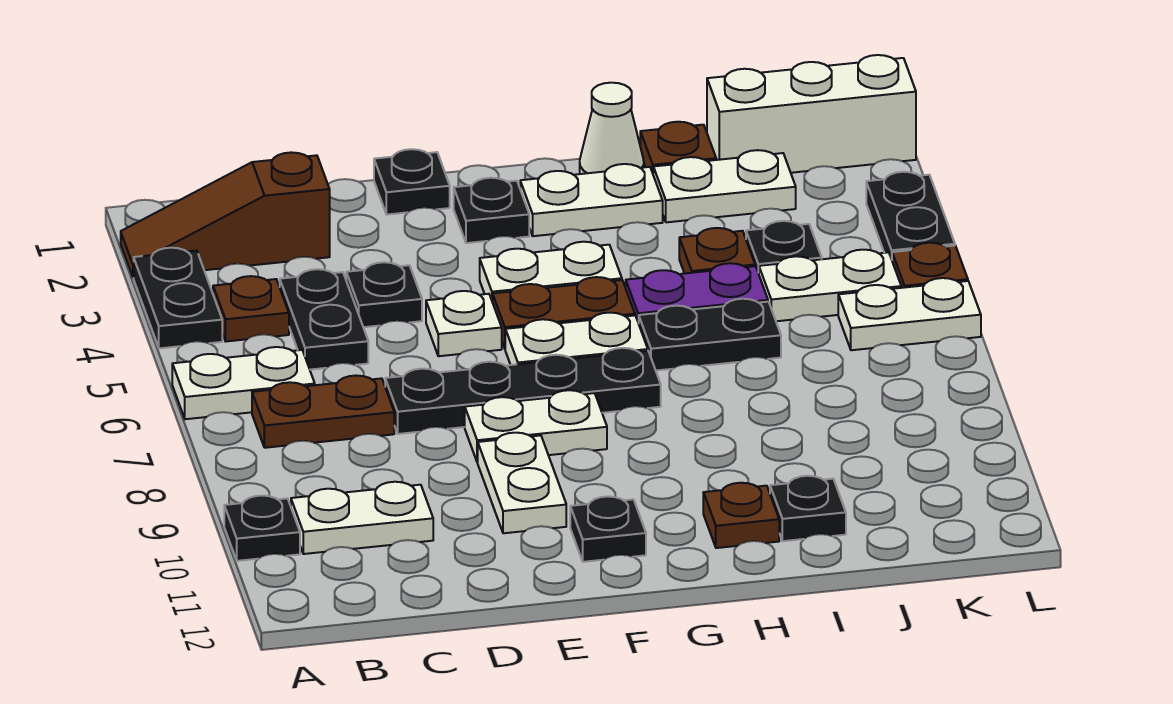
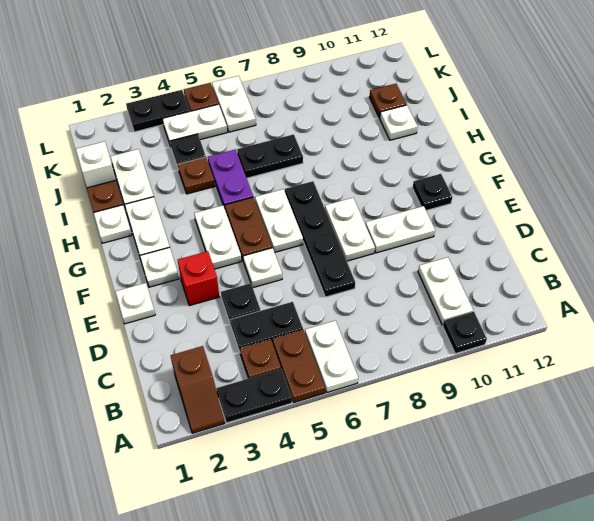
brown slope A2:C2 level 1 top C -> brown slope A2:B2 level 1 top B
brown plate B7:C7 level 1 -> brown plate A5:B5 level 1
black plate E1 level 1 -> white plate E1 level 1
none -> red brick E3 level 1
black plate F2 level 1 -> white plate F2 level 1
white cone H1 level 1 -> white plate H1 level 1
black plate H6:I6 level 1 -> black plate I6:I7 level 1
brown plate H11 level 1 -> brown plate J11 level 1
black plate I11 level 1 -> white plate I11 level 1
white brick J1:L1 level 1 -> white brick J1 level 1
white plate J5:K5 level 1 -> white plate K4:K5 level 1

